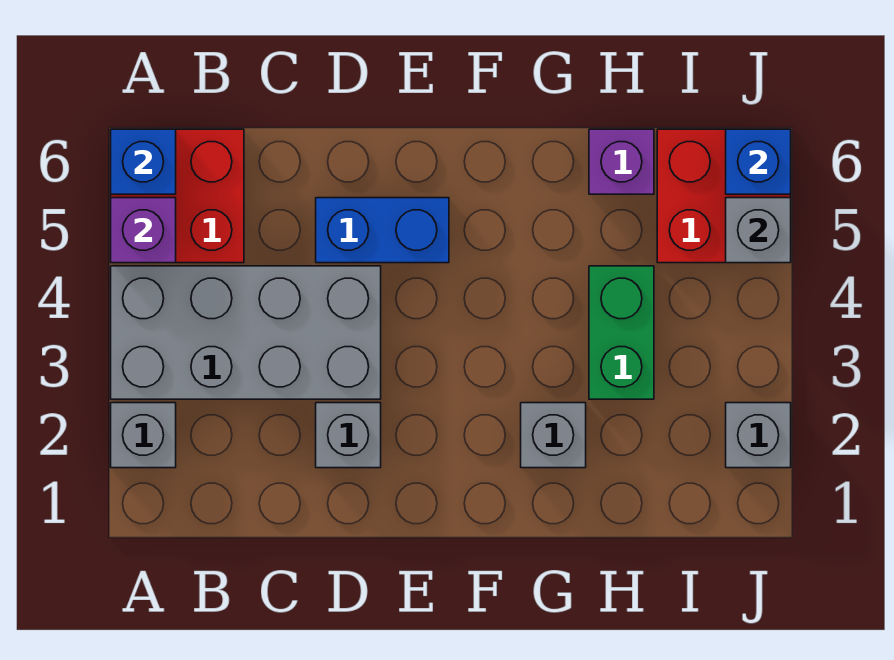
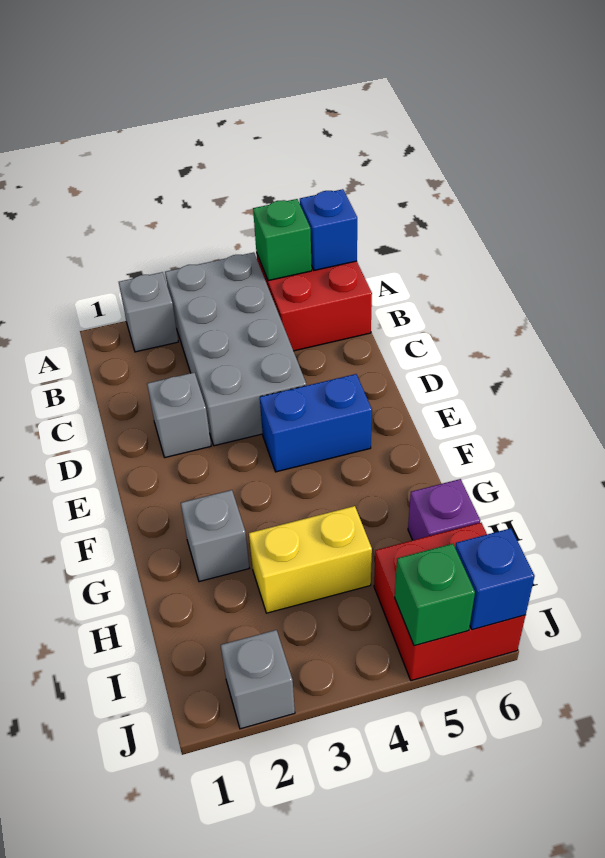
purple brick A5 level 2 -> green brick A5 level 2
blue brick D5:E5 level 1 -> blue brick E4:E5 level 1
green brick H3:H4 level 1 -> yellow brick H3:H4 level 1
grey brick J5 level 2 -> green brick J5 level 2

